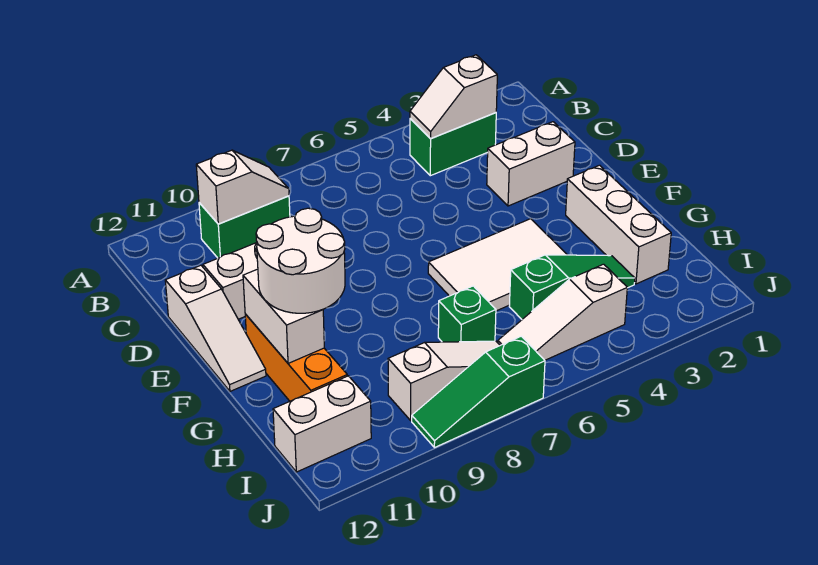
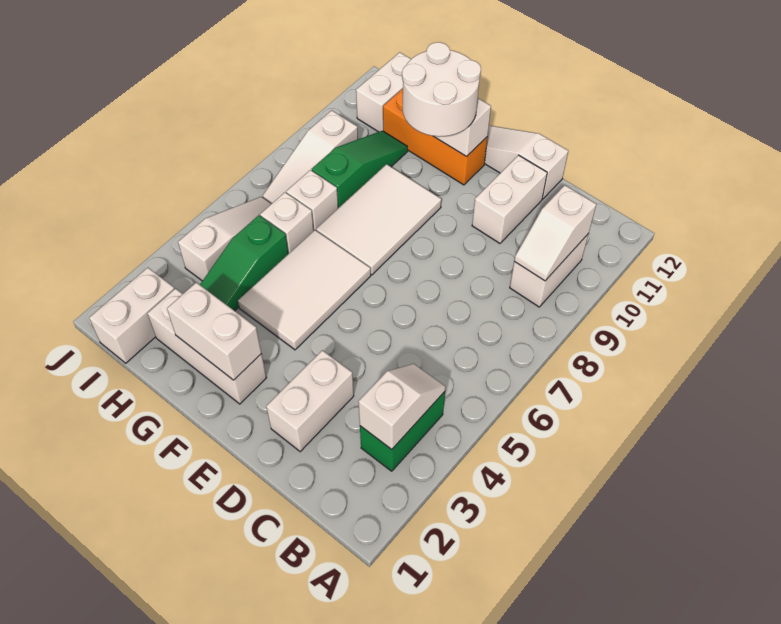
green brick B9:B10 level 1 -> white brick B9:B10 level 1
none -> white brick F2:G2 level 2
none -> white tile F7:G9 level 1
none -> white brick H6 level 1
green brick H7 level 1 -> white brick H7 level 1
none -> white brick I1:I2 level 1
green slope J7:J9 level 1 top 7 -> green slope H8:H10 level 1 top 8

